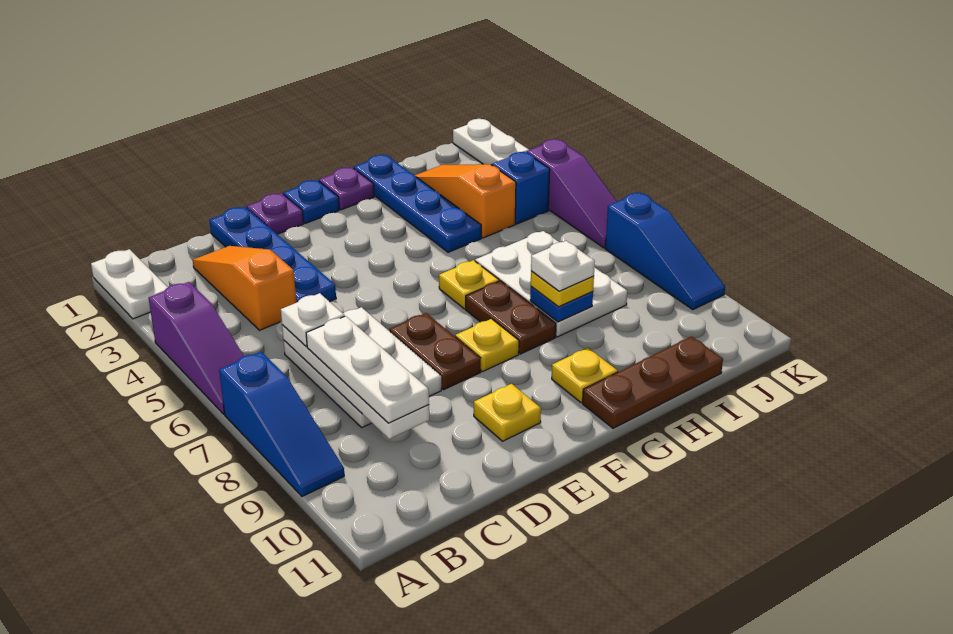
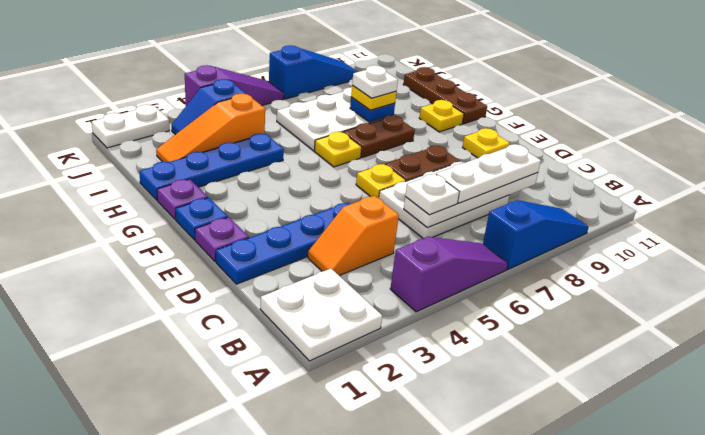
white plate A1:A2 level 1 -> white plate A1:B2 level 1
orange slope C2:C4 level 1 top 4 -> orange slope C3:C4 level 1 top 4
yellow plate F8 level 1 -> yellow plate E6 level 1

